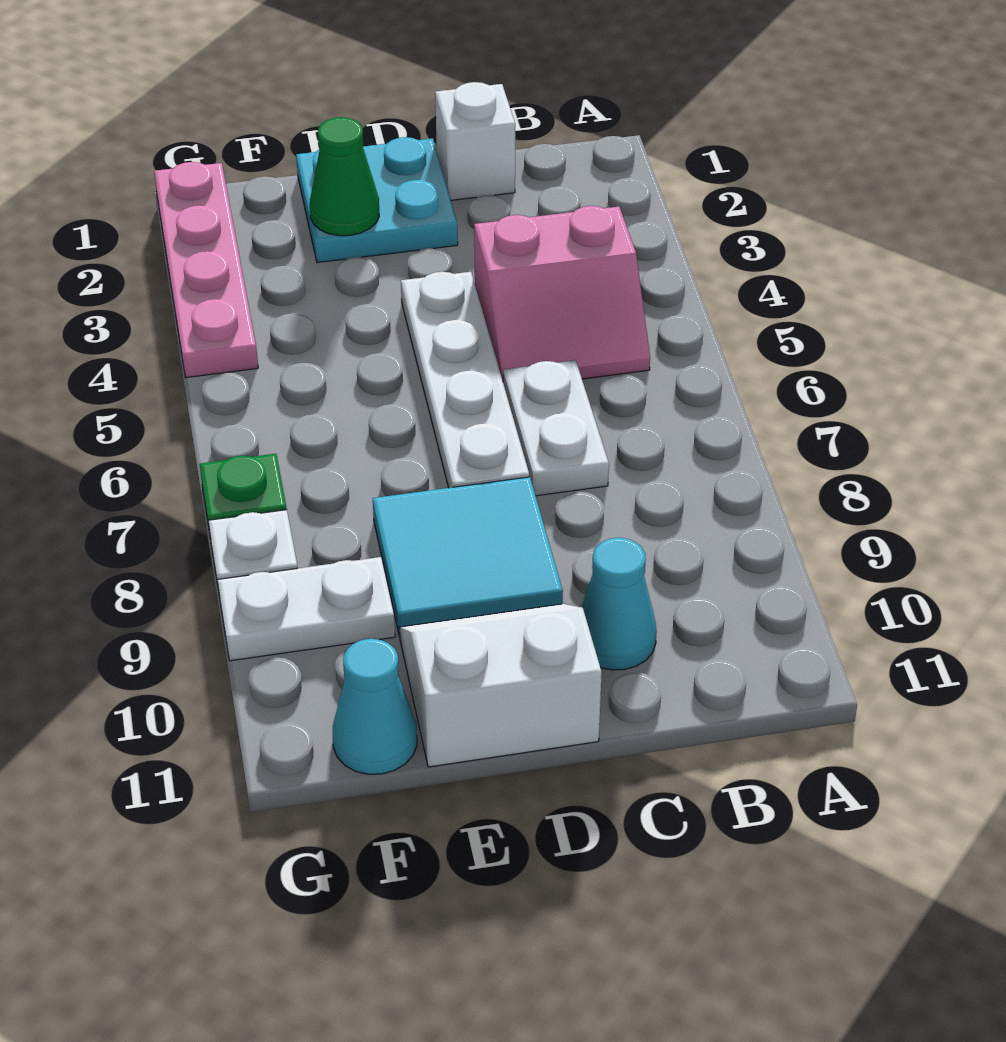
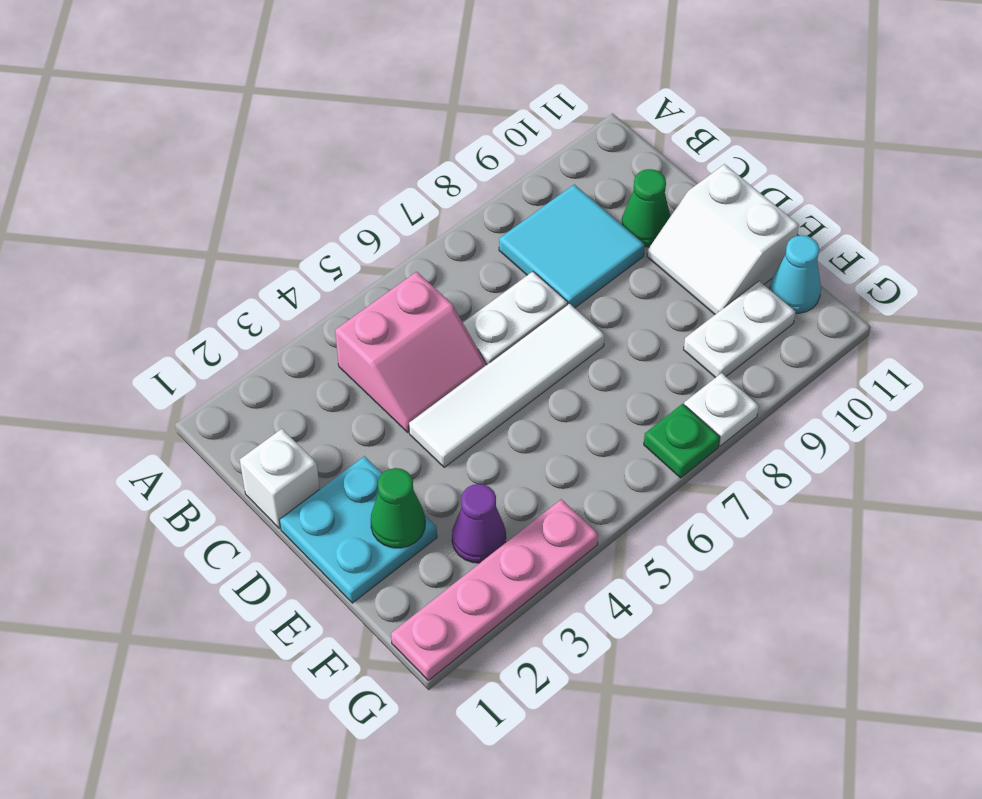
pink slope B4:C5 level 1 top 4 -> pink slope B4:C5 level 1 top B
cyan cone C10 level 1 -> green cone C10 level 1
white plate D4:D7 level 1 -> white tile D4:D7 level 1
cyan tile D8:E9 level 1 -> cyan tile B8:C9 level 1
none -> purple cone F3 level 1
white plate F9:G9 level 1 -> white plate F9:F10 level 1

